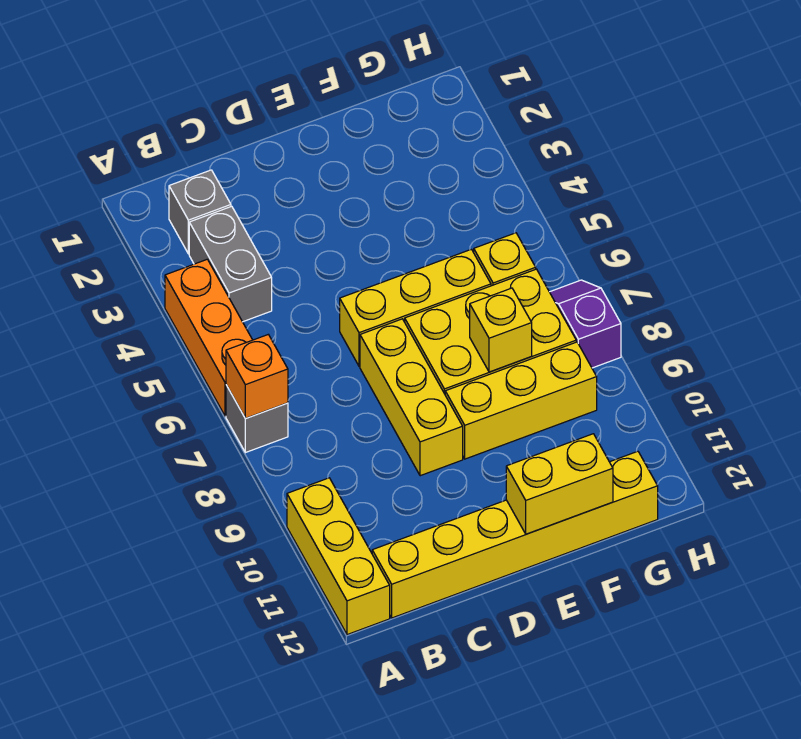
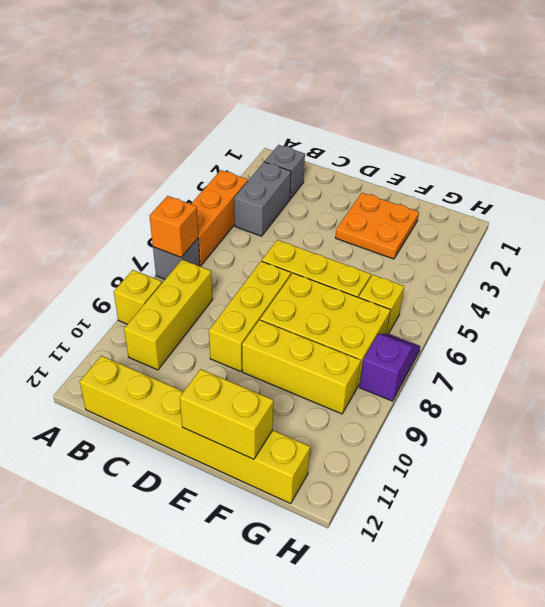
yellow brick A10:A12 level 1 -> yellow brick B8:B10 level 1
none -> orange plate E2:F3 level 1
yellow brick F8 level 2 -> yellow brick A9 level 1

